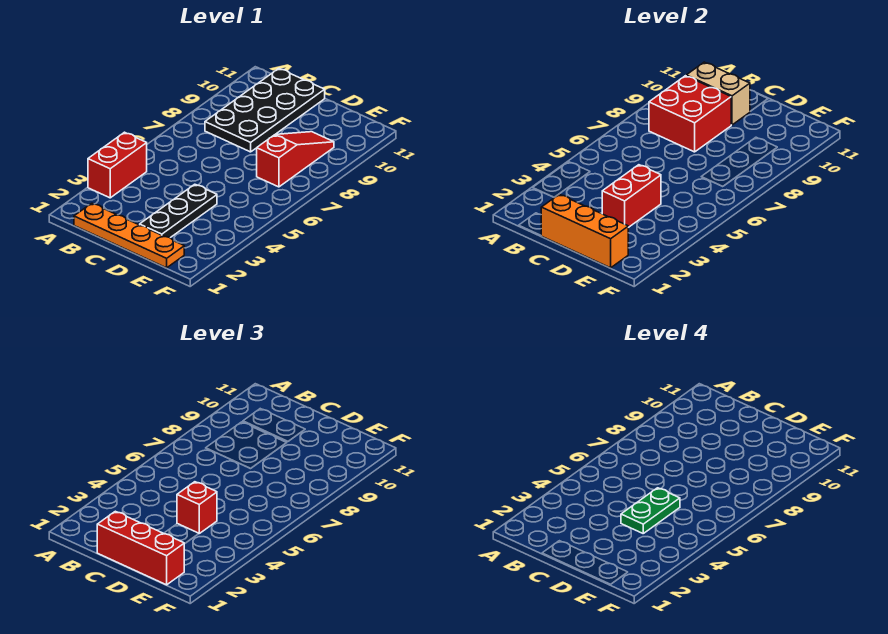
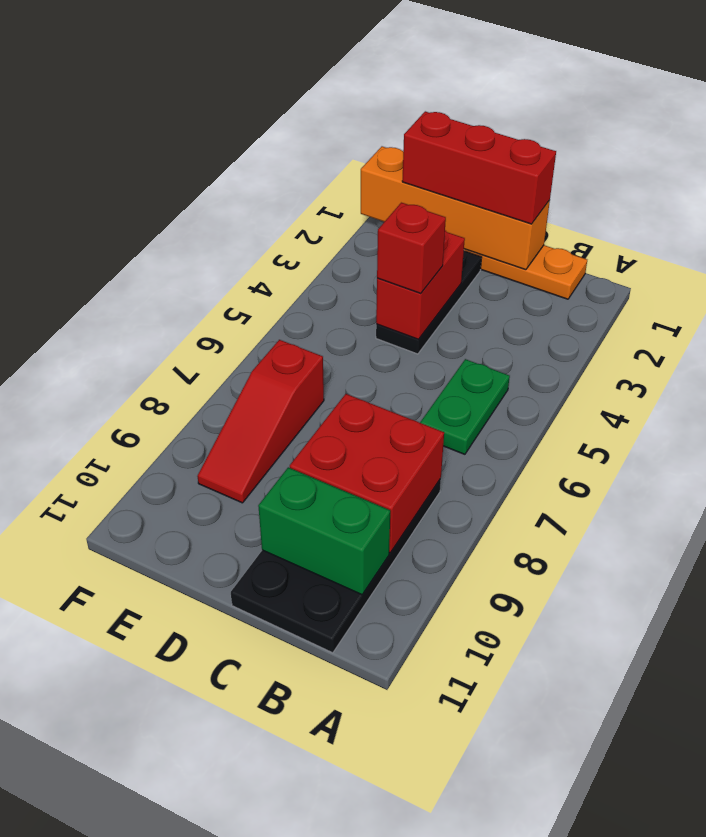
red brick A3:A4 level 1 -> none
tan brick B10:C10 level 2 -> green brick B10:C10 level 2
orange brick C1:E1 level 2 -> orange brick C1:F1 level 2
green plate D4:D5 level 4 -> green plate B5:B6 level 1

